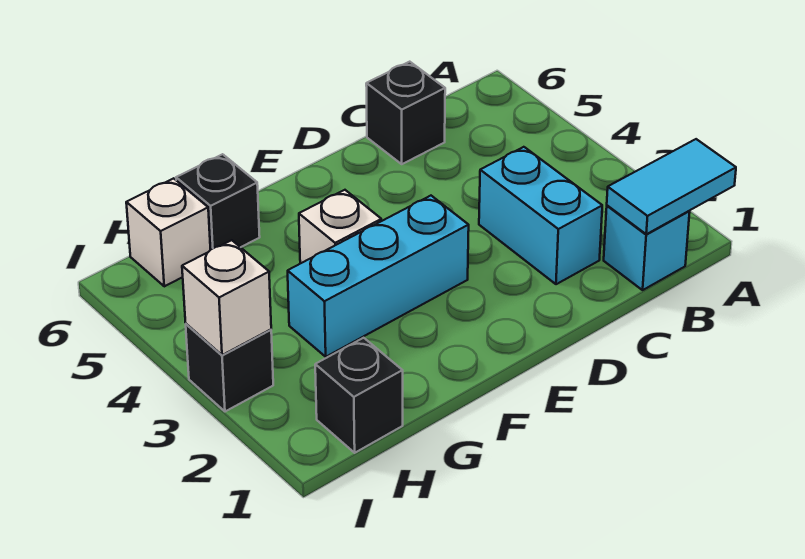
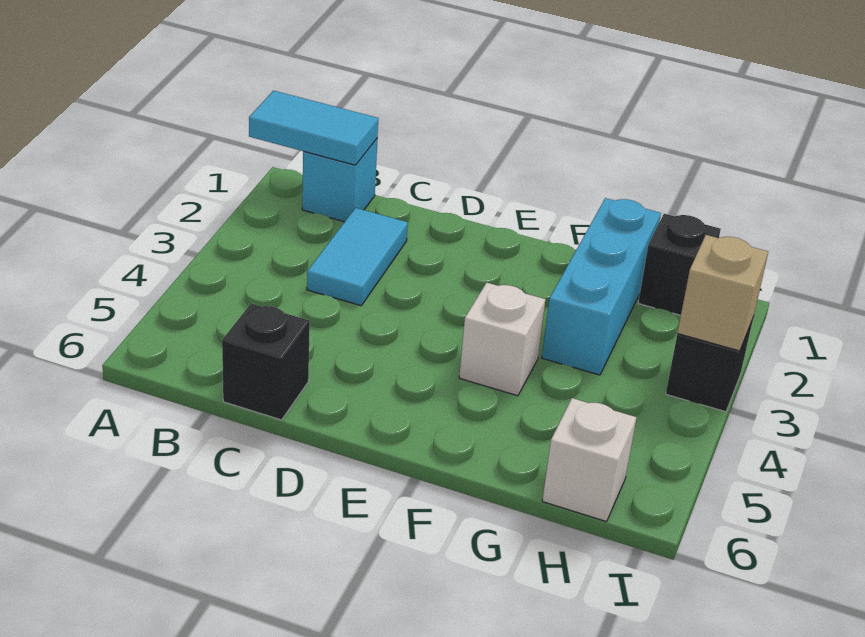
cyan brick C2:C3 level 1 -> cyan tile C2:C3 level 1
cyan brick E3:G3 level 1 -> cyan brick G1:G3 level 1
black brick G6 level 1 -> none
white brick I3 level 2 -> tan brick I3 level 2

